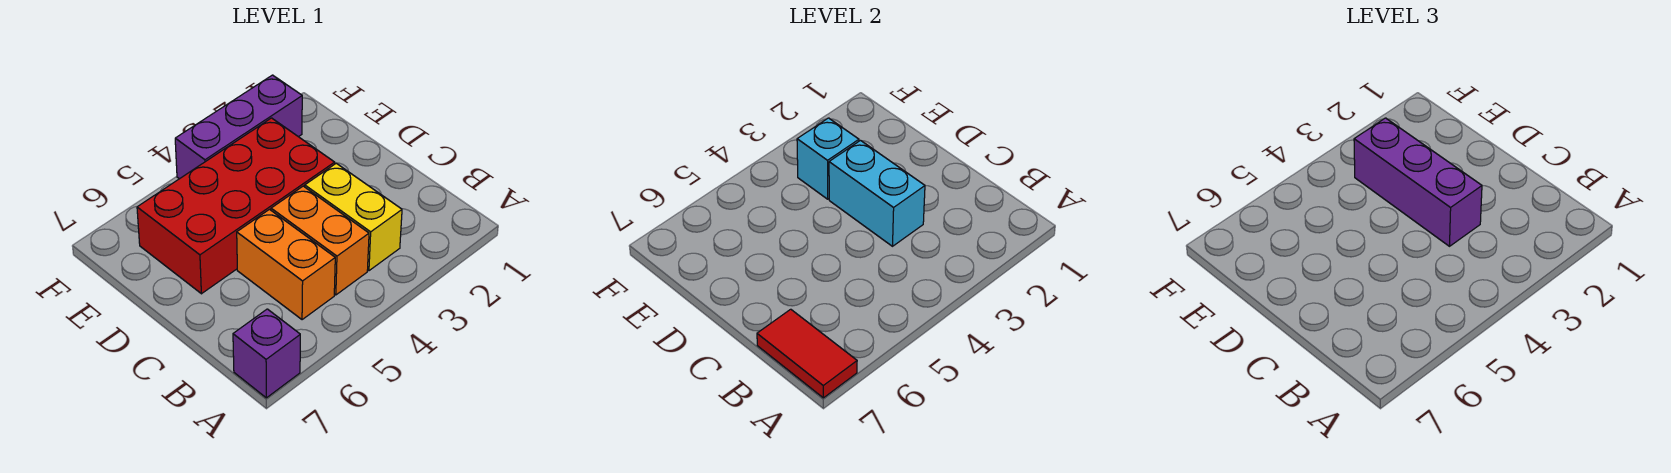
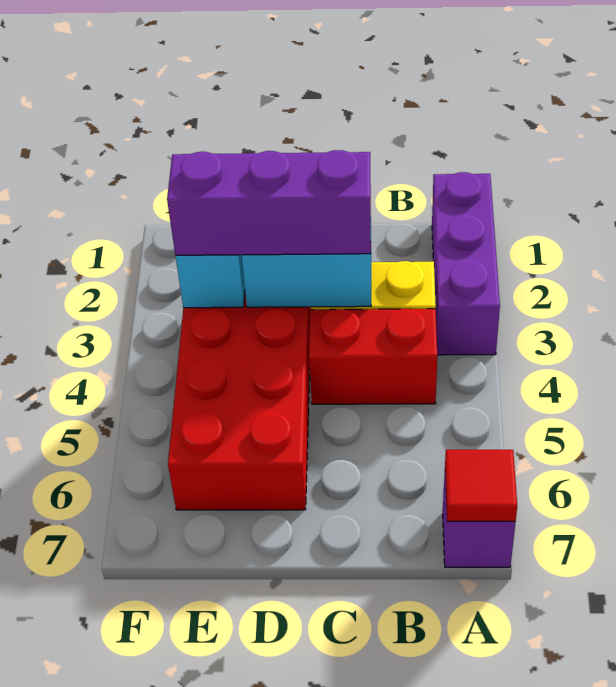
red tile A7:B7 level 2 -> red tile A7 level 2
orange brick B4:C4 level 1 -> red brick B4:C4 level 1
orange brick B5:C5 level 1 -> none
purple brick F2:F4 level 1 -> purple brick A1:A3 level 1

